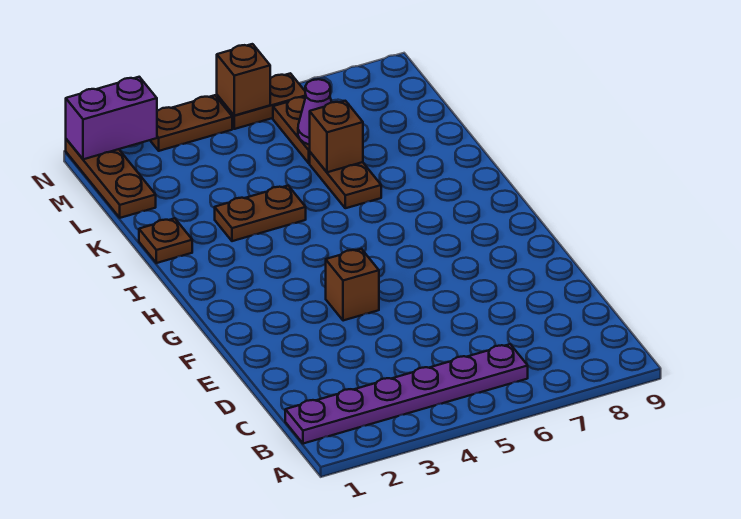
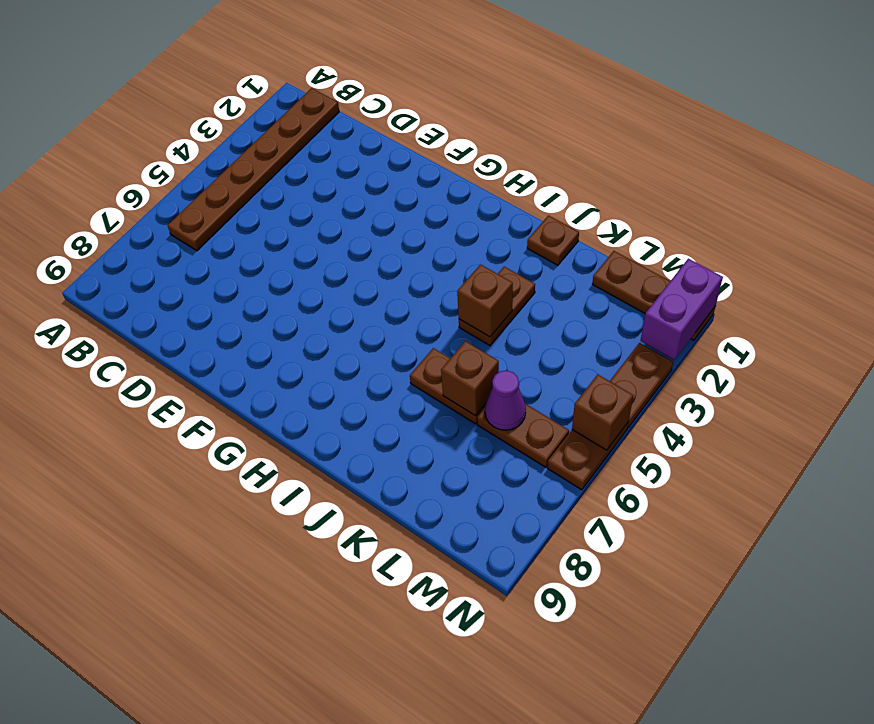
purple plate B1:B6 level 1 -> brown plate B1:B6 level 1
brown brick F4 level 1 -> brown brick J4 level 2

